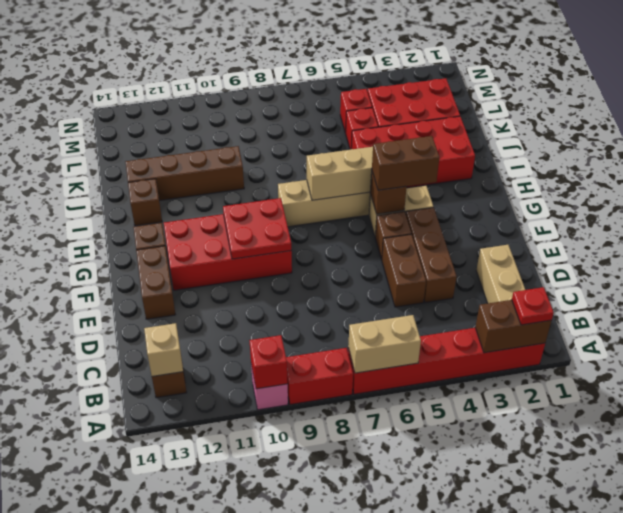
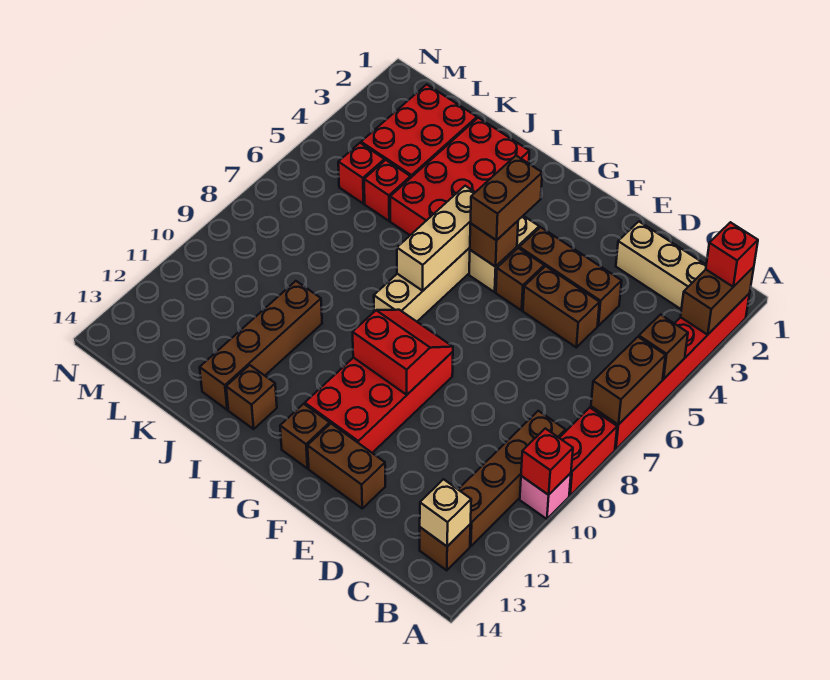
red plate A2 level 3 -> red brick A2 level 3
none -> brown brick A5 level 2
tan brick A6:A7 level 2 -> brown brick A6:A7 level 2
none -> brown brick B9:B12 level 1
red plate F9:G10 level 2 -> red slope F9:G10 level 2 top 10

